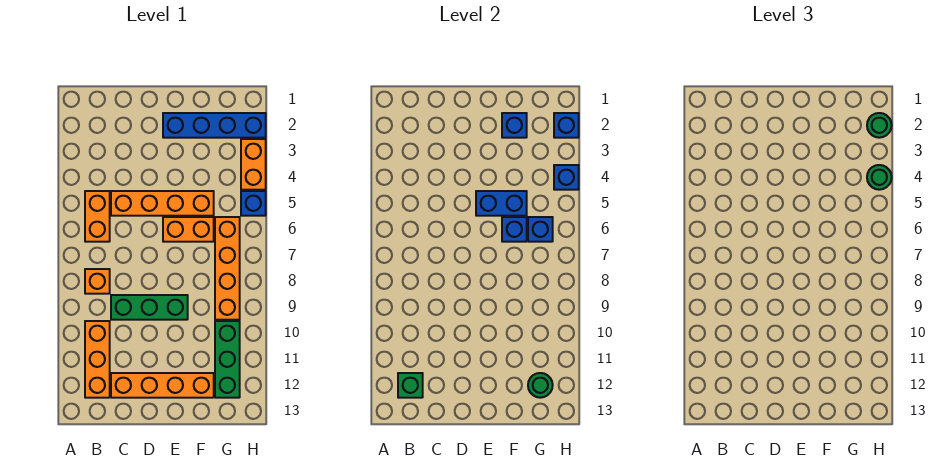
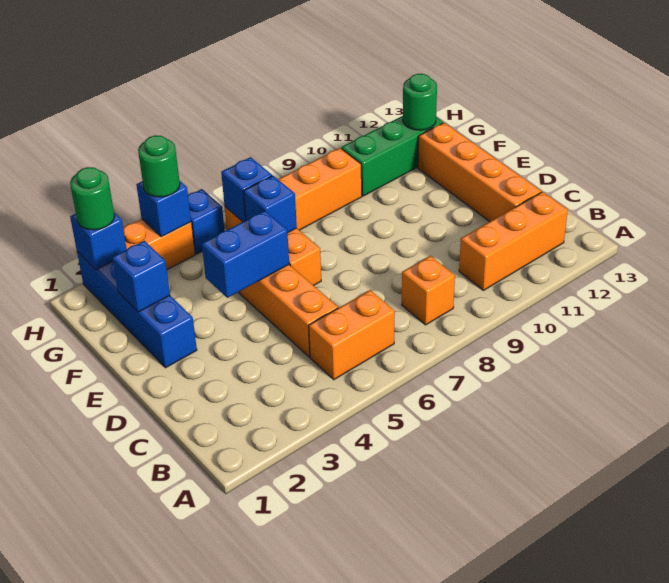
green brick B12 level 2 -> none
green brick C9:E9 level 1 -> none
blue brick E5:F5 level 2 -> blue brick E4:E5 level 2

